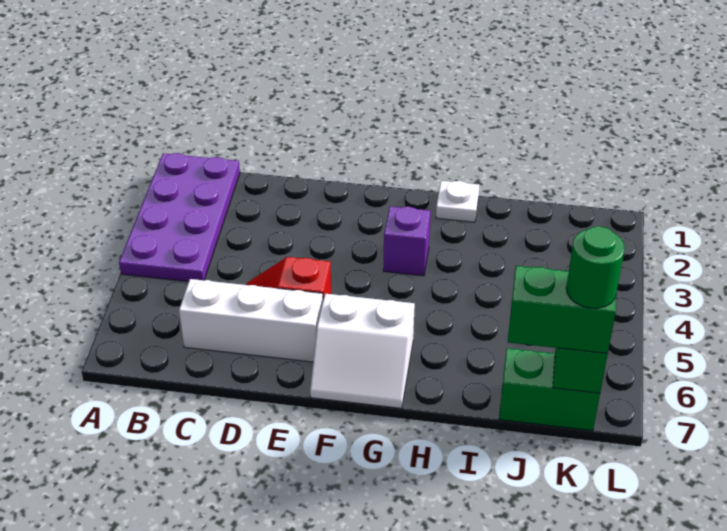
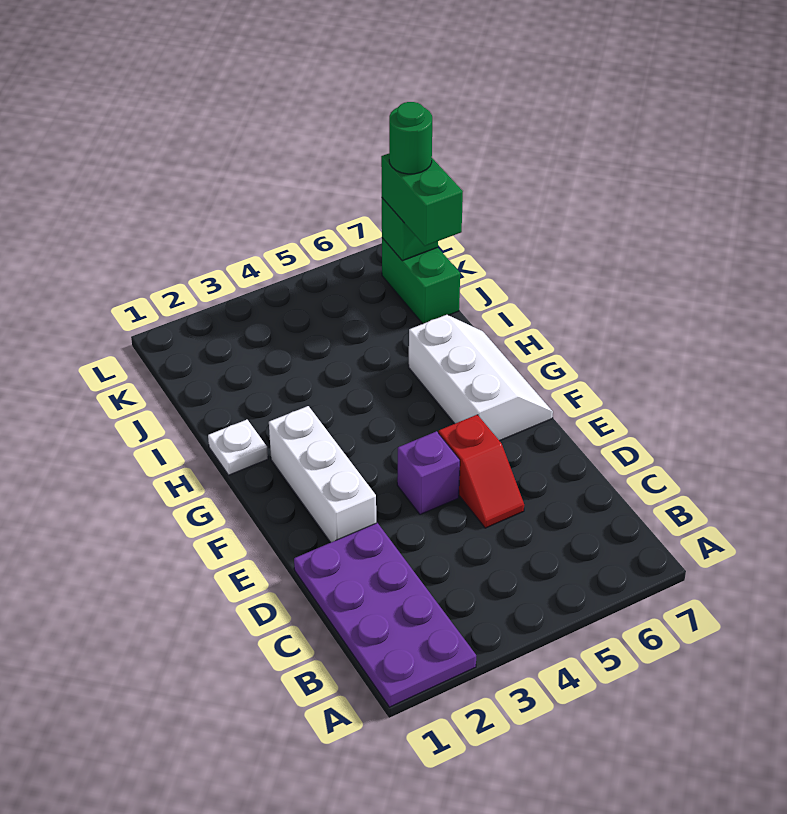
purple plate A1:B4 level 1 -> purple plate A1:D2 level 1
white brick C6:E6 level 1 -> white brick E2:G2 level 1
white slope F6:G7 level 1 top 6 -> white slope F6:H7 level 1 top 6
purple brick G3 level 1 -> purple brick E4 level 1

